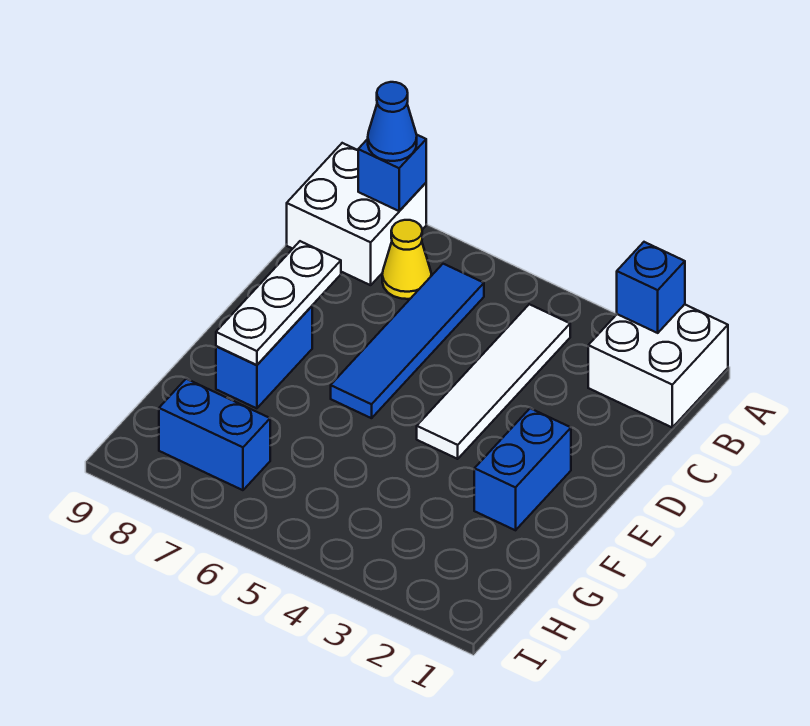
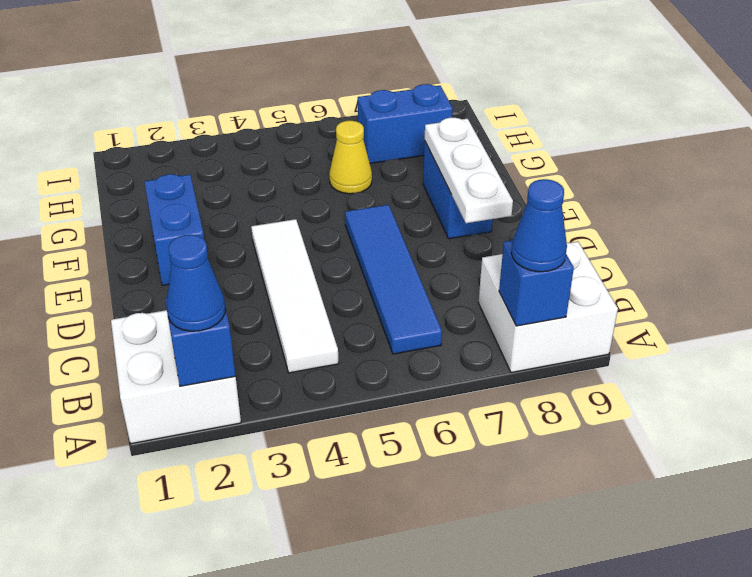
none -> blue cone A2 level 3
yellow cone B7 level 1 -> yellow cone G6 level 1

